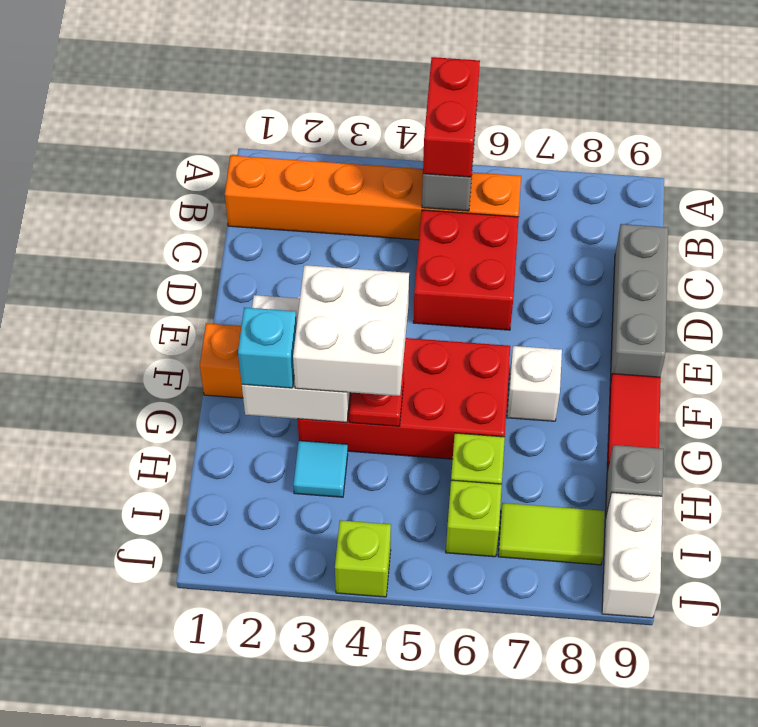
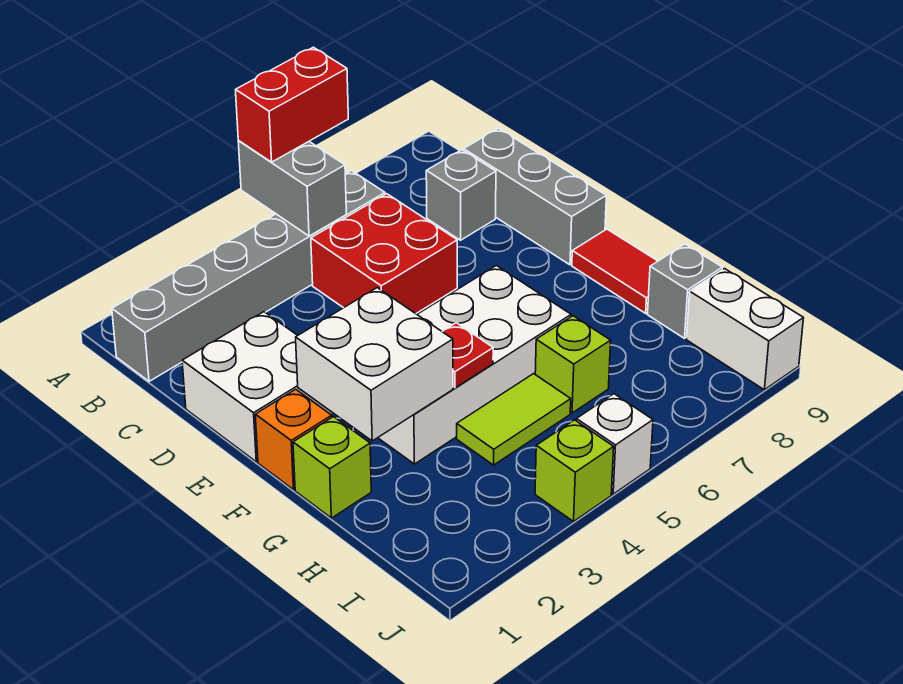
red brick A5:B5 level 3 -> red brick A5:A6 level 3
orange brick B1:B6 level 1 -> grey brick B1:B6 level 1
none -> grey brick C8 level 1
red brick F3:G6 level 1 -> white brick F3:G6 level 1
white brick F3:G4 level 3 -> white brick D1:E2 level 1
white brick F7 level 1 -> white brick J5 level 1
cyan brick G2 level 3 -> none
cyan tile H3 level 1 -> none
lime brick I6 level 1 -> lime brick G1 level 1
lime tile I7:I8 level 1 -> lime tile H4:H5 level 1

